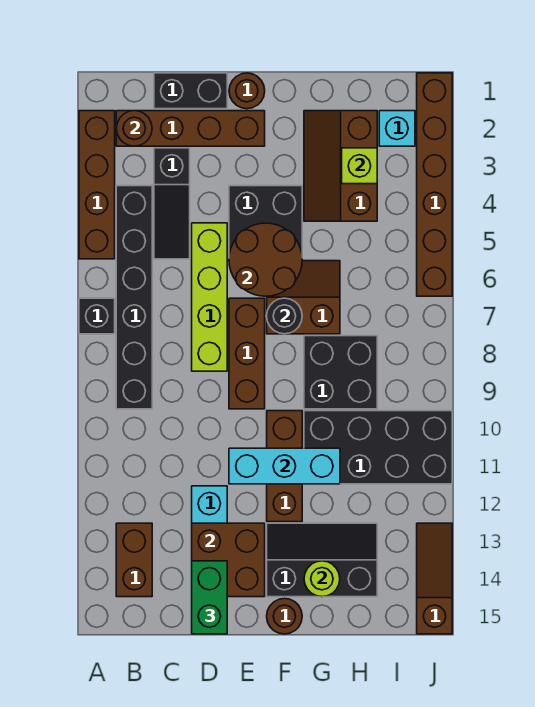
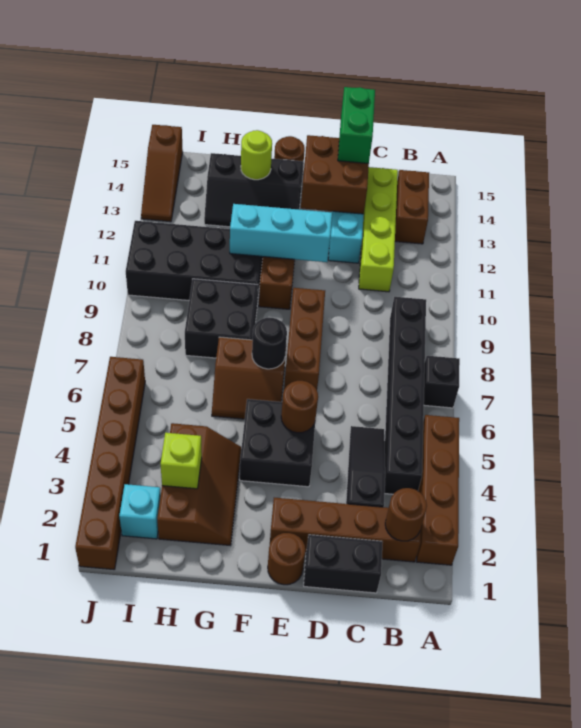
lime brick D5:D8 level 1 -> lime brick C11:C14 level 1
brown round brick E5:F6 level 2 -> brown round brick E5 level 2

